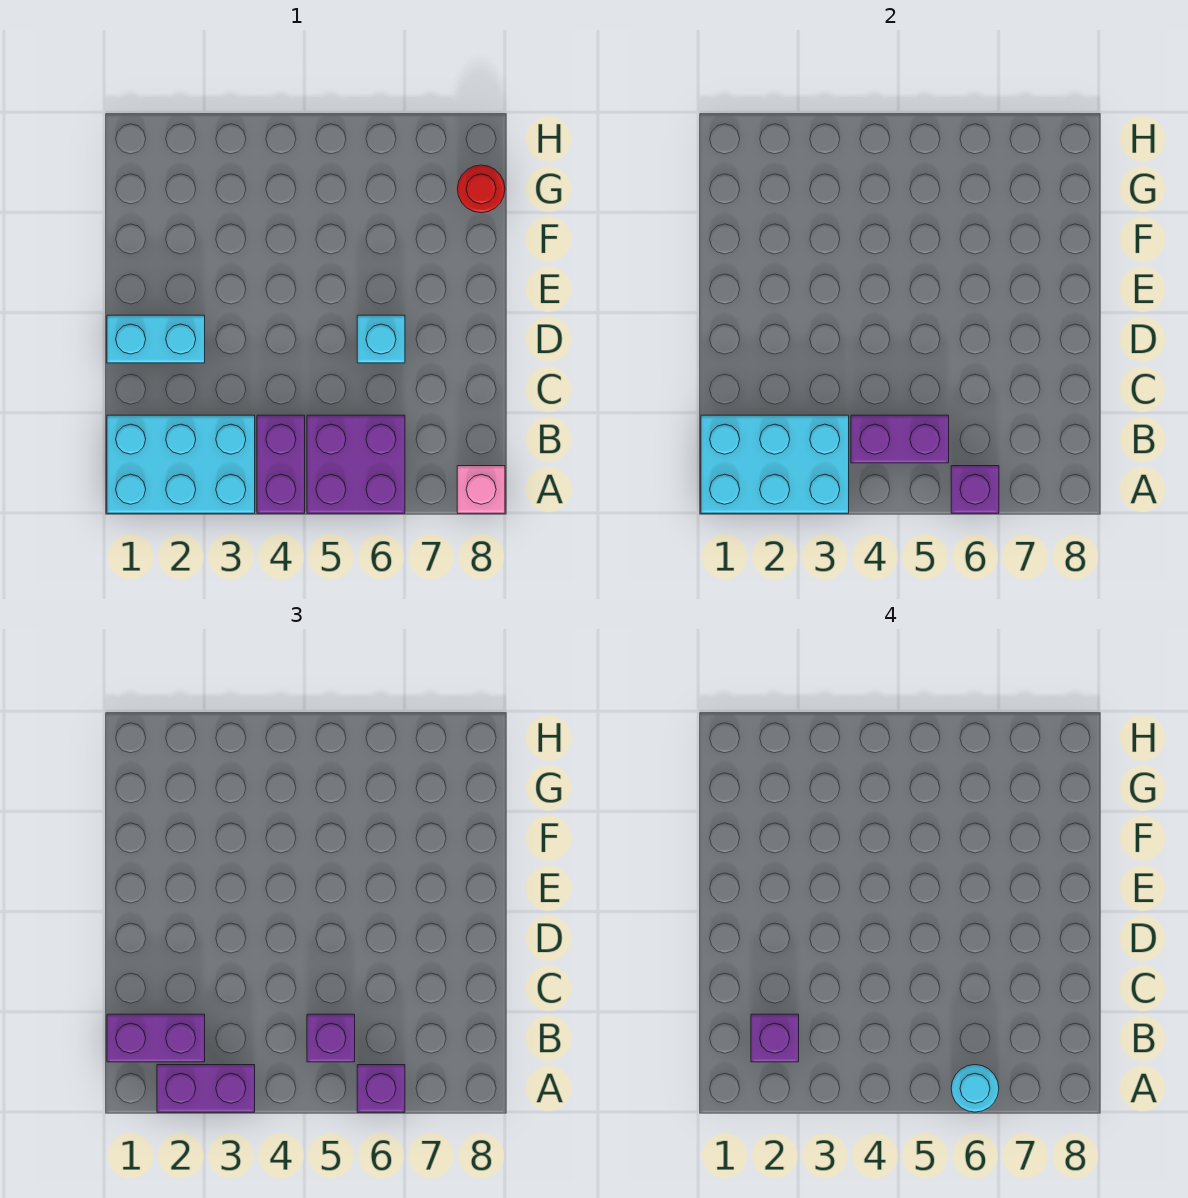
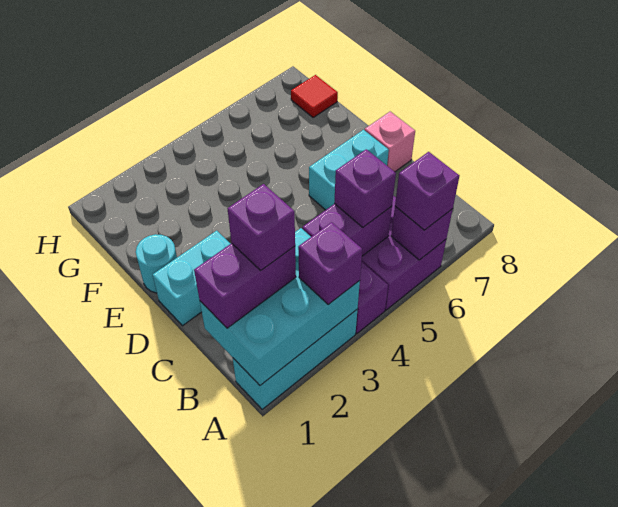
cyan brick A1:B3 level 1 -> cyan brick A1:A3 level 1
purple brick A2:A3 level 3 -> purple brick A3 level 3
cyan round brick A6 level 4 -> cyan round brick E1 level 1
pink brick A8 level 1 -> pink brick D8 level 1
cyan brick D6 level 1 -> cyan brick D6:D7 level 1
red round brick G8 level 1 -> red tile G8 level 1

